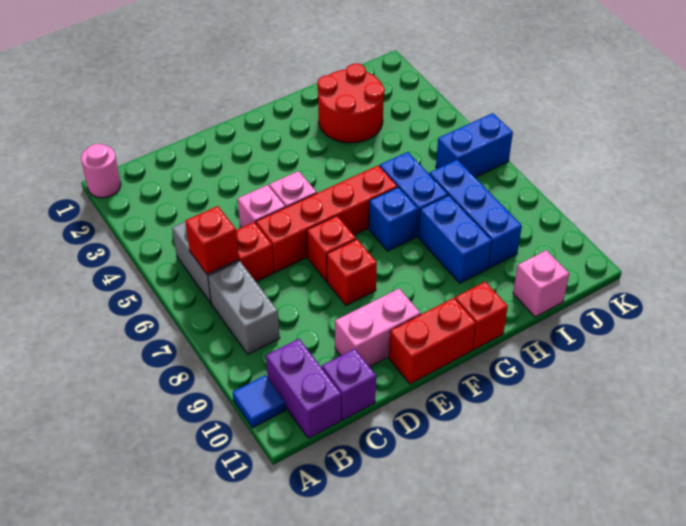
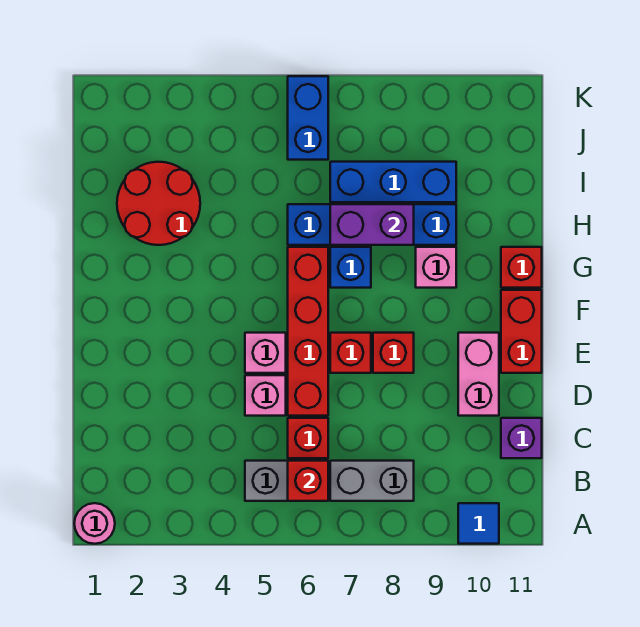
purple brick B10:B11 level 1 -> purple brick H7:H8 level 2
pink brick I11 level 1 -> pink brick G9 level 1

